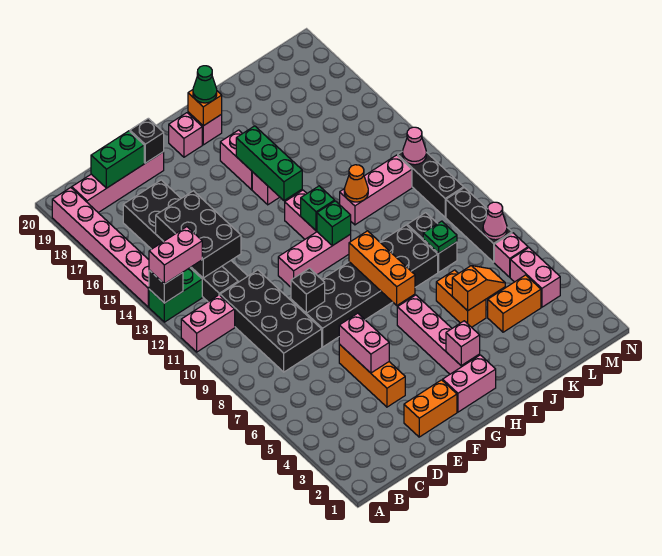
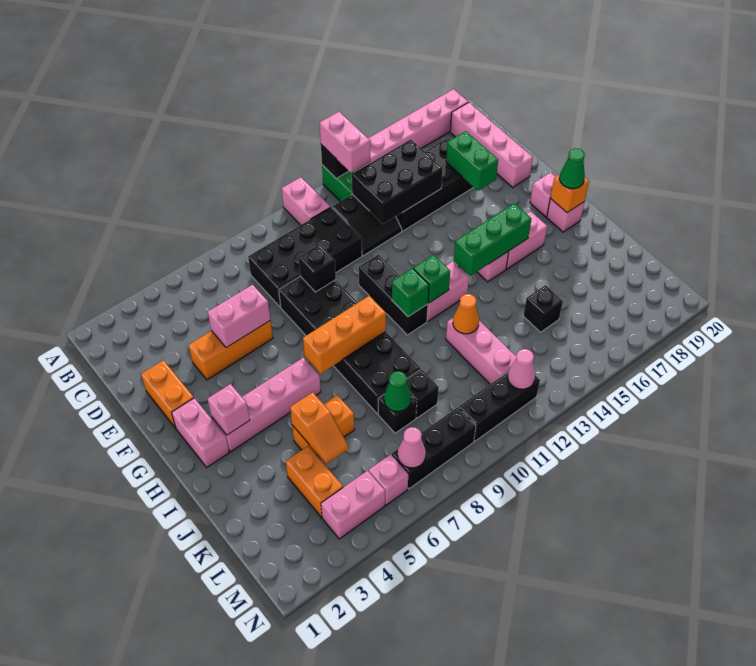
green brick C19:D19 level 2 -> green brick D17:E17 level 2
black brick E19 level 2 -> black brick K15 level 1
pink brick F11:H11 level 1 -> black brick F11:H11 level 1
green plate K8 level 2 -> green cone K8 level 2

